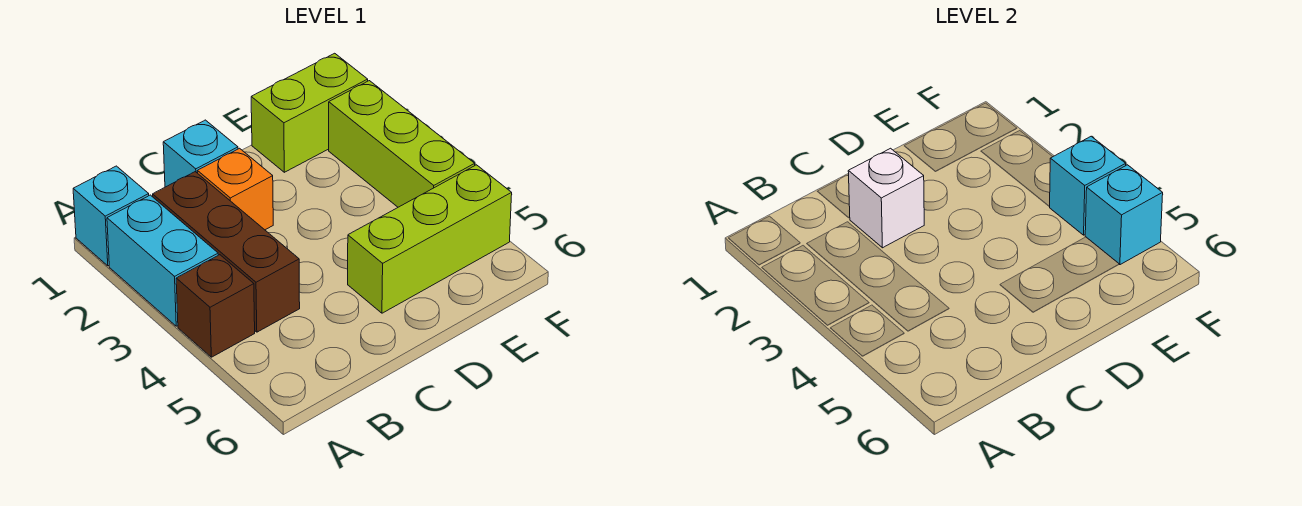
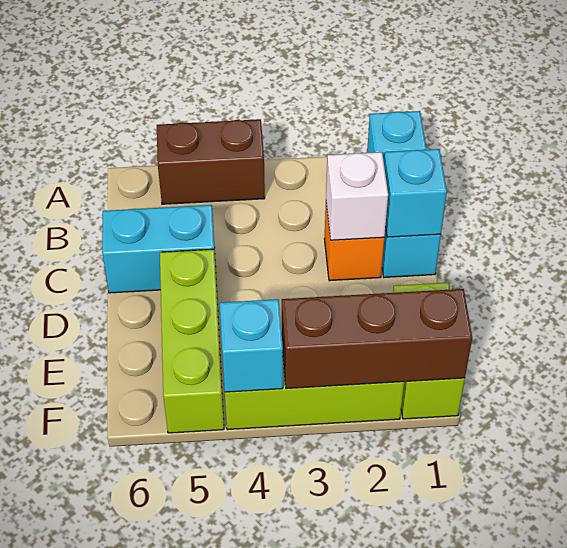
cyan brick A2:A3 level 1 -> cyan brick C5:C6 level 1
brown brick A4 level 1 -> brown brick A4:A5 level 1
brown brick B2:B4 level 1 -> brown brick F1:F3 level 2
cyan brick F5 level 2 -> cyan brick C1 level 2

